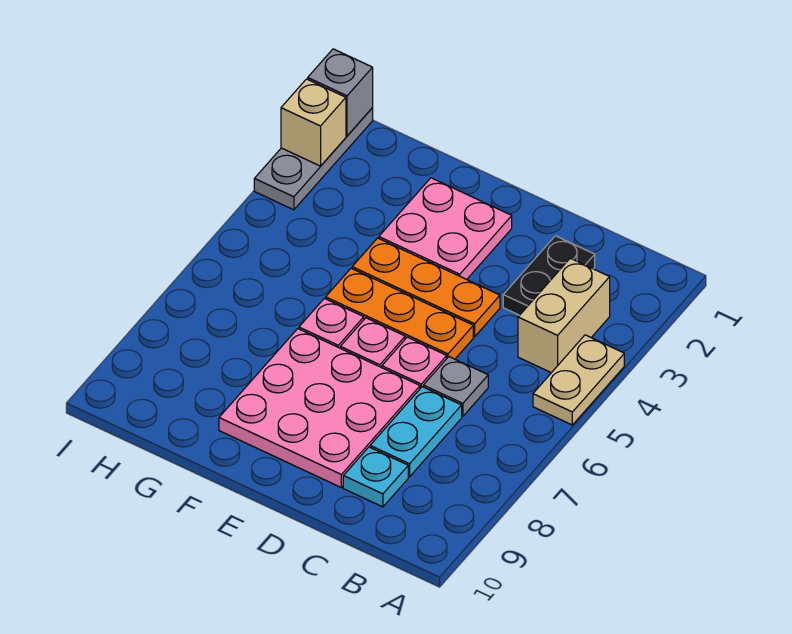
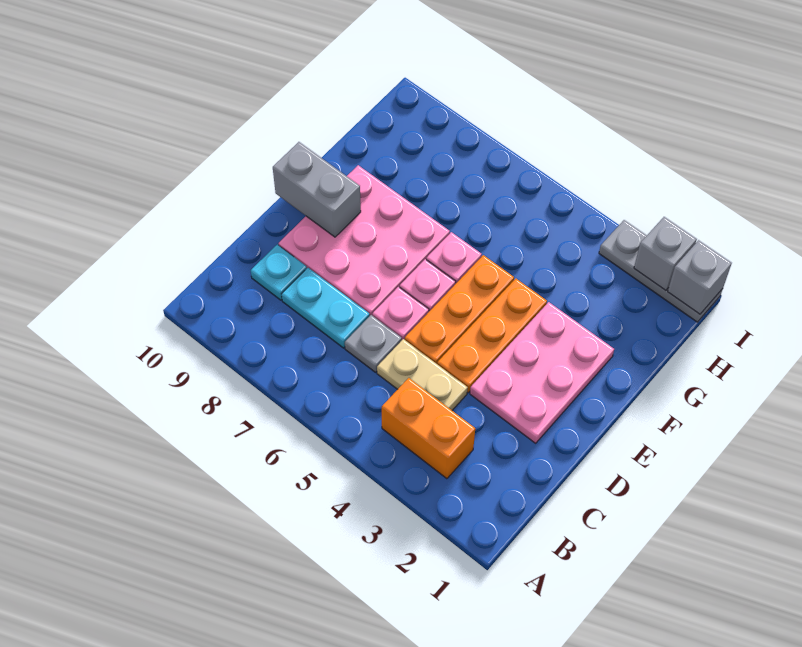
tan plate A4:A5 level 1 -> tan plate C4:C5 level 1
tan brick B3:B4 level 1 -> orange brick B3:B4 level 1
black plate C2:C3 level 1 -> none
pink plate E2:F3 level 1 -> pink plate D2:F3 level 1
none -> grey brick E9:E10 level 2
tan brick I2 level 2 -> grey brick I2 level 2

